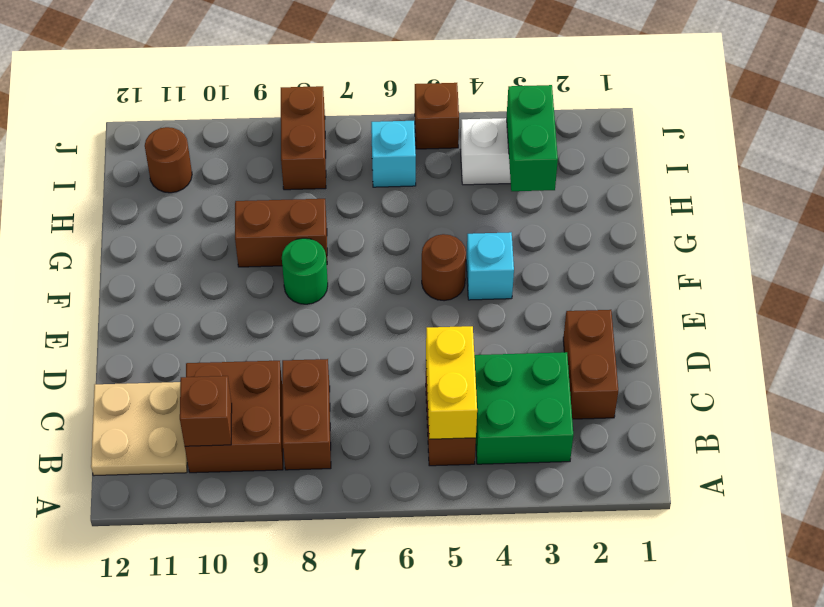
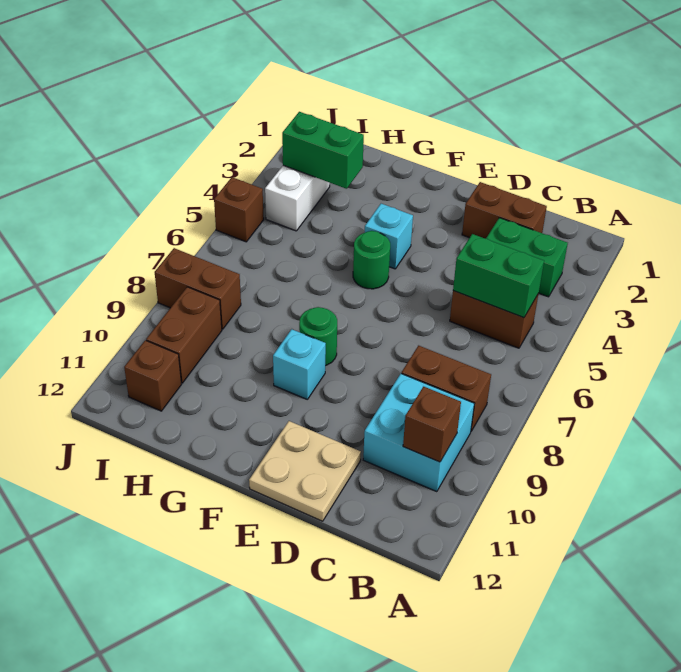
green brick B3:C4 level 1 -> green brick B3:C3 level 1
yellow brick B5:C5 level 2 -> green brick B5:C5 level 2
brown brick B9:C10 level 1 -> cyan brick B9:C10 level 1
tan plate B11:C12 level 1 -> tan plate D11:E12 level 1
brown round brick F5 level 1 -> green round brick F5 level 1
brown brick G8:G9 level 1 -> brown brick I9:I10 level 1
cyan brick I6 level 1 -> cyan brick F9 level 1
brown round brick I11 level 1 -> brown brick I11 level 1

